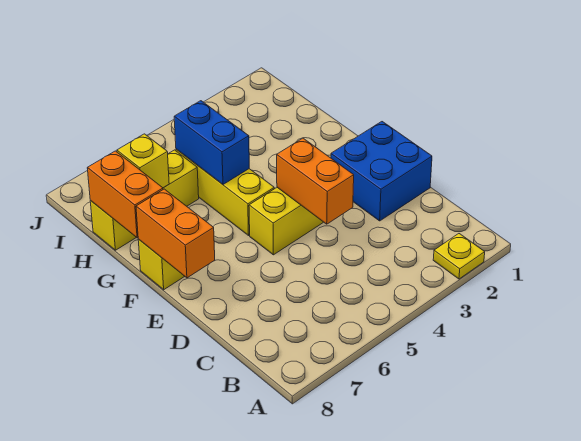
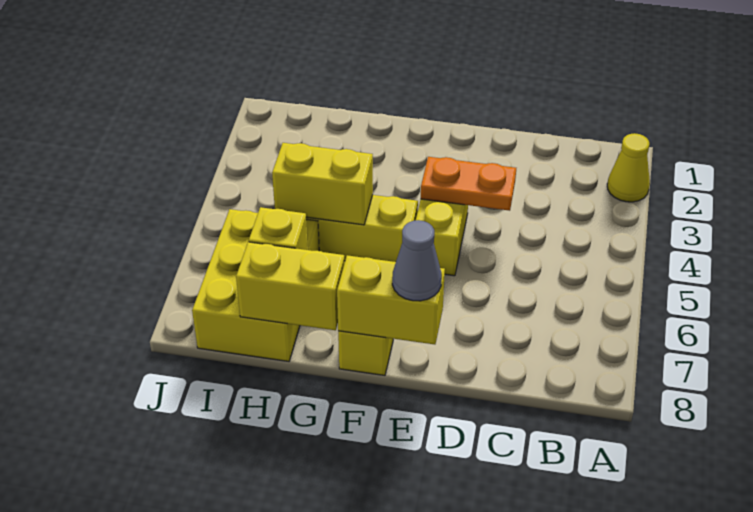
yellow plate A2 level 1 -> yellow cone A2 level 1
blue brick D1:E2 level 1 -> none
orange brick D4:E4 level 2 -> orange plate D4:E4 level 2
orange brick E8:F8 level 2 -> yellow brick E8:F8 level 2
none -> grey cone E8 level 3
blue brick G5:H5 level 2 -> yellow brick G5:H5 level 2
orange brick G8:H8 level 2 -> yellow brick G8:H8 level 2
yellow brick H6:H8 level 1 -> yellow brick H6:I8 level 1

